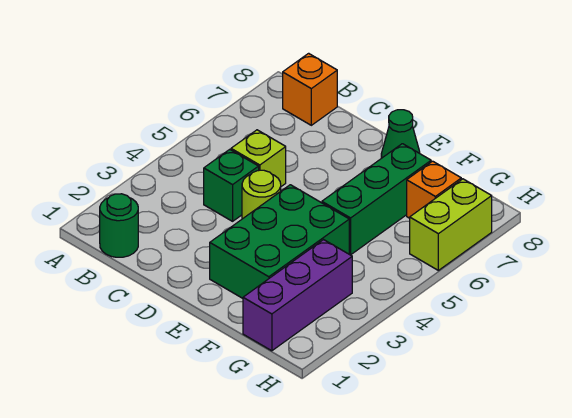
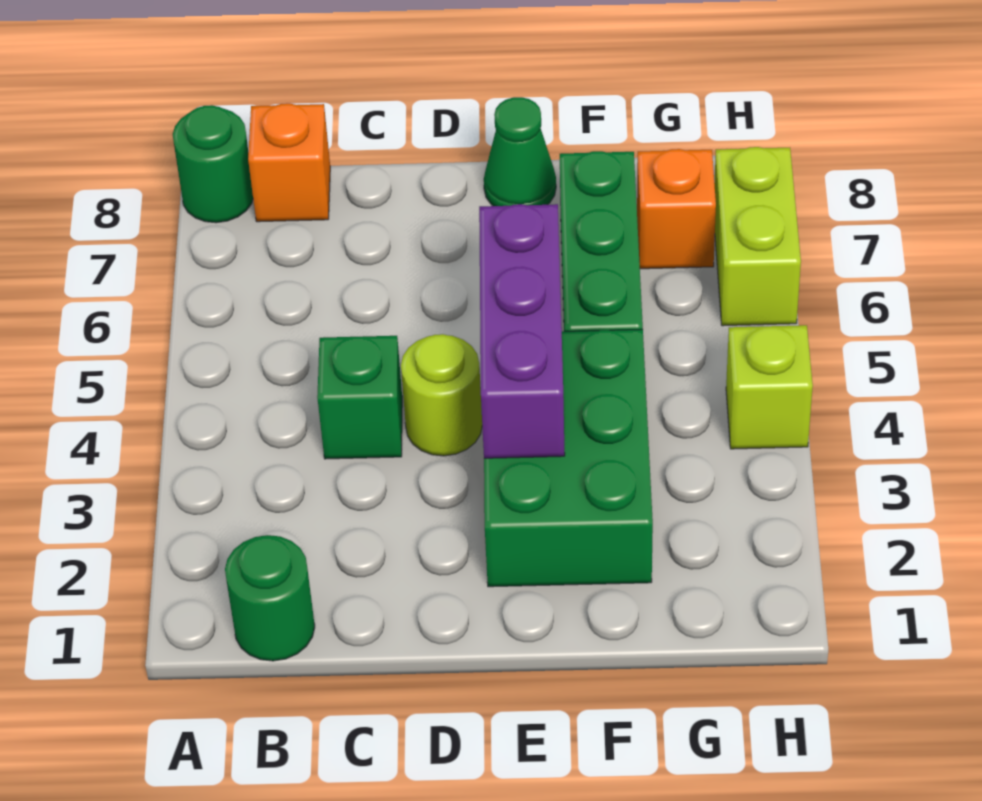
none -> green round brick A8 level 1
lime brick C5 level 1 -> lime brick H4 level 1
purple brick G1:G3 level 1 -> purple brick E3:E5 level 2

